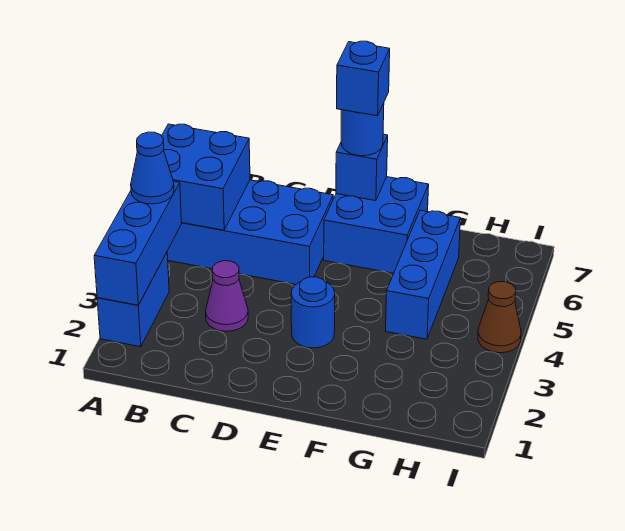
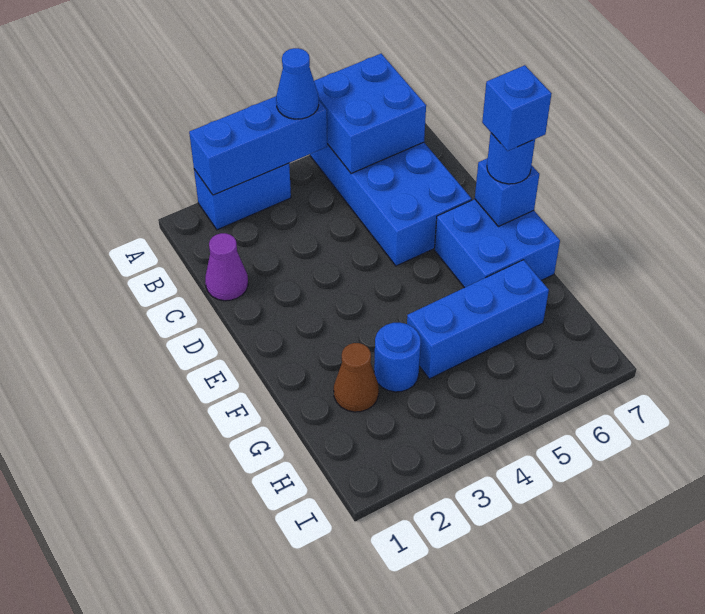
purple cone C3 level 1 -> purple cone C1 level 1
blue round brick E3 level 1 -> blue round brick G3 level 1
brown cone I4 level 1 -> brown cone G2 level 1

